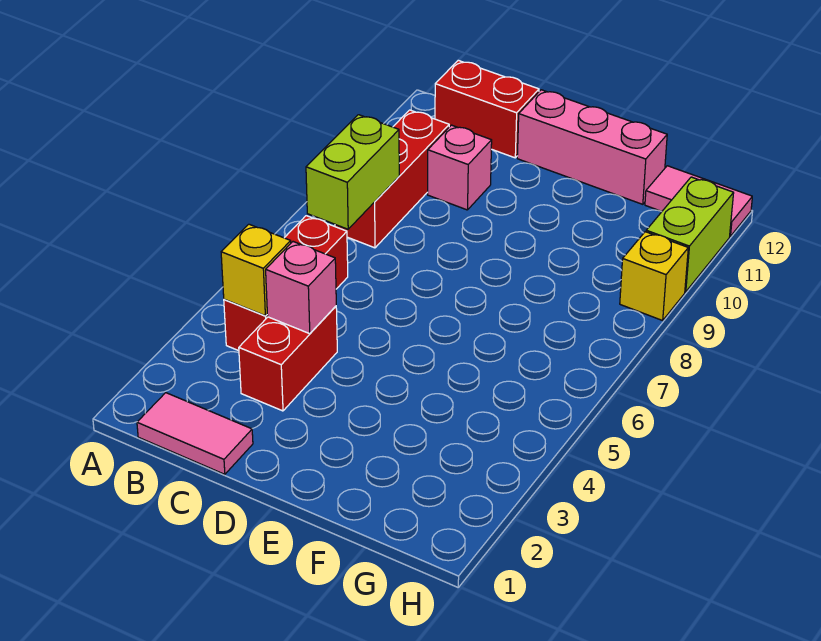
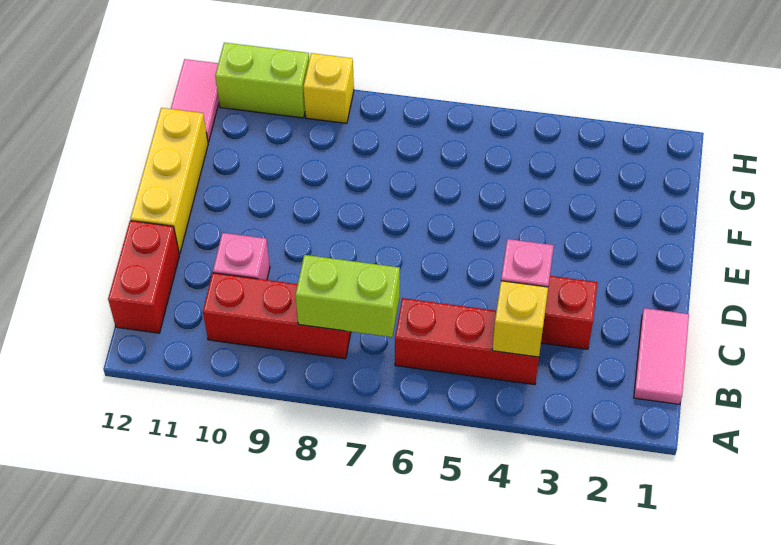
pink brick D12:F12 level 1 -> yellow brick D12:F12 level 1

